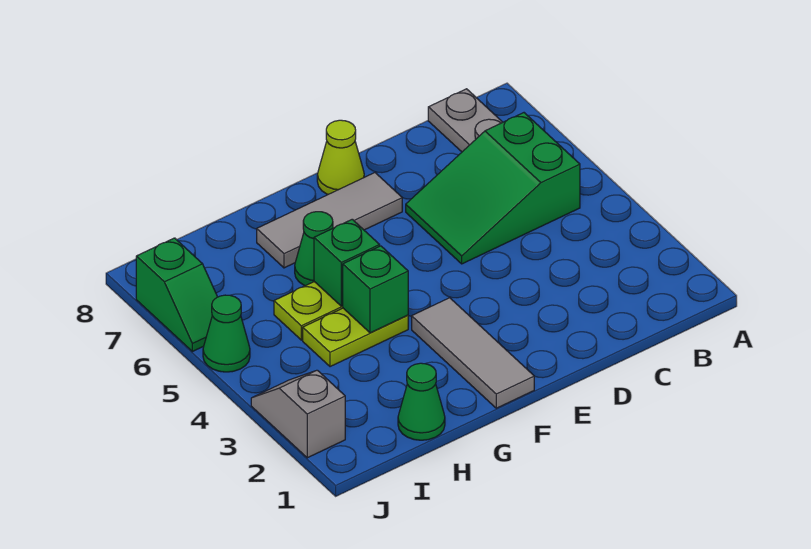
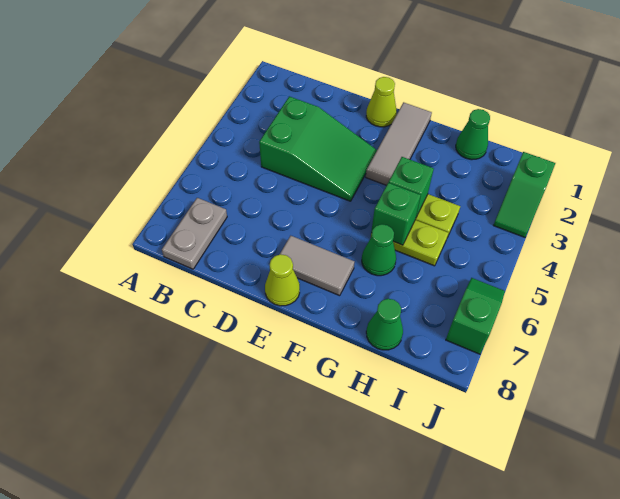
green slope B5:D6 level 1 top B -> green slope C3:E4 level 1 top C
none -> lime cone E1 level 1
grey tile E7:G7 level 1 -> grey tile E7:F7 level 1
grey slope J2:J3 level 1 top 2 -> green slope J2:J3 level 1 top 2
green cone J5 level 1 -> green cone H8 level 1

